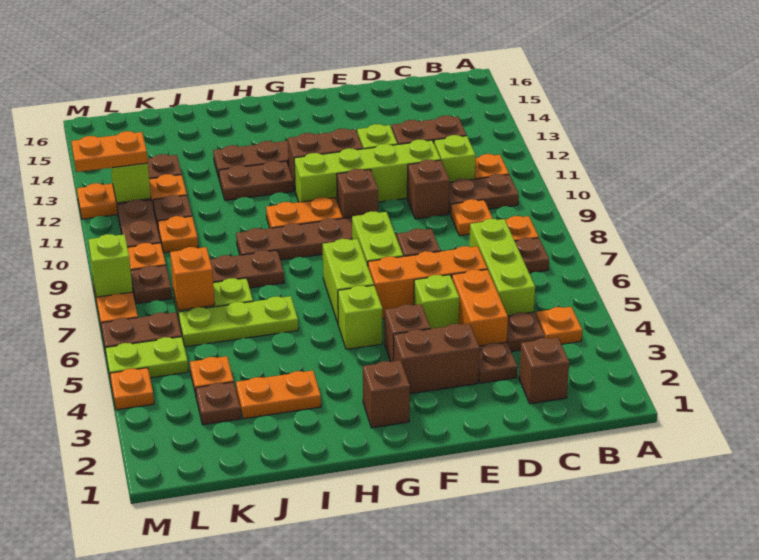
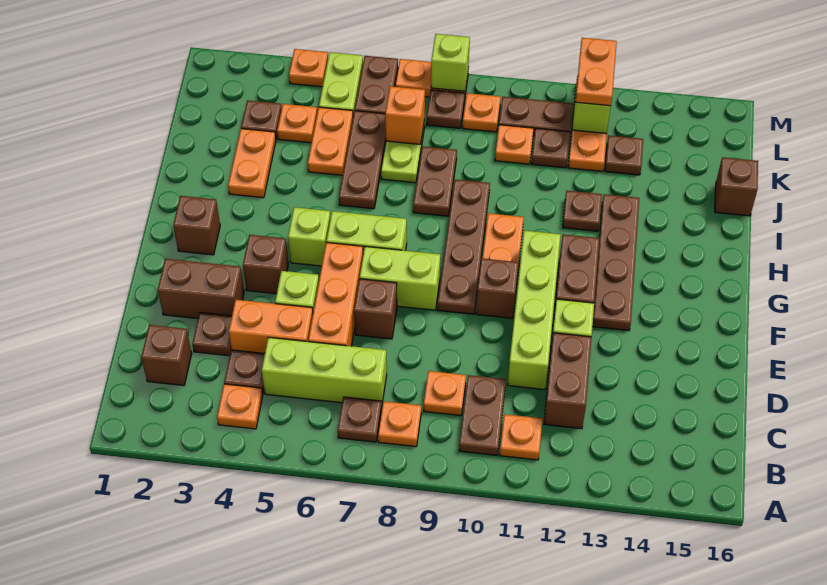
lime brick C11 level 1 -> none
brown brick D10 level 1 -> brown brick J16 level 1
brown brick E3:F3 level 1 -> brown brick E2:E3 level 1
brown plate H12:I12 level 1 -> brown plate I12 level 1
lime plate I6:K6 level 1 -> brown plate I6:K6 level 1
none -> orange plate J5:K5 level 1

